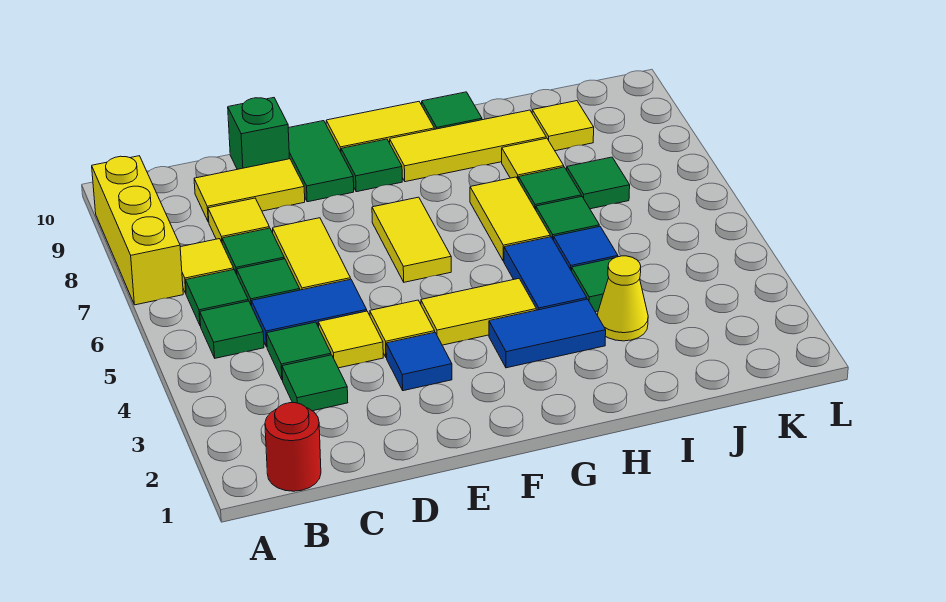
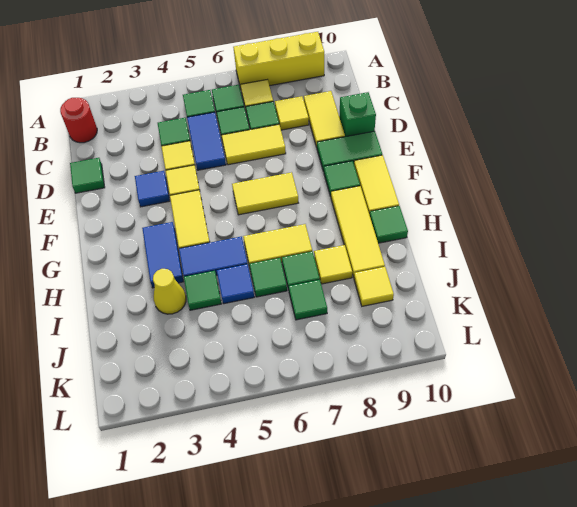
green tile C3 level 1 -> green tile D1 level 1

